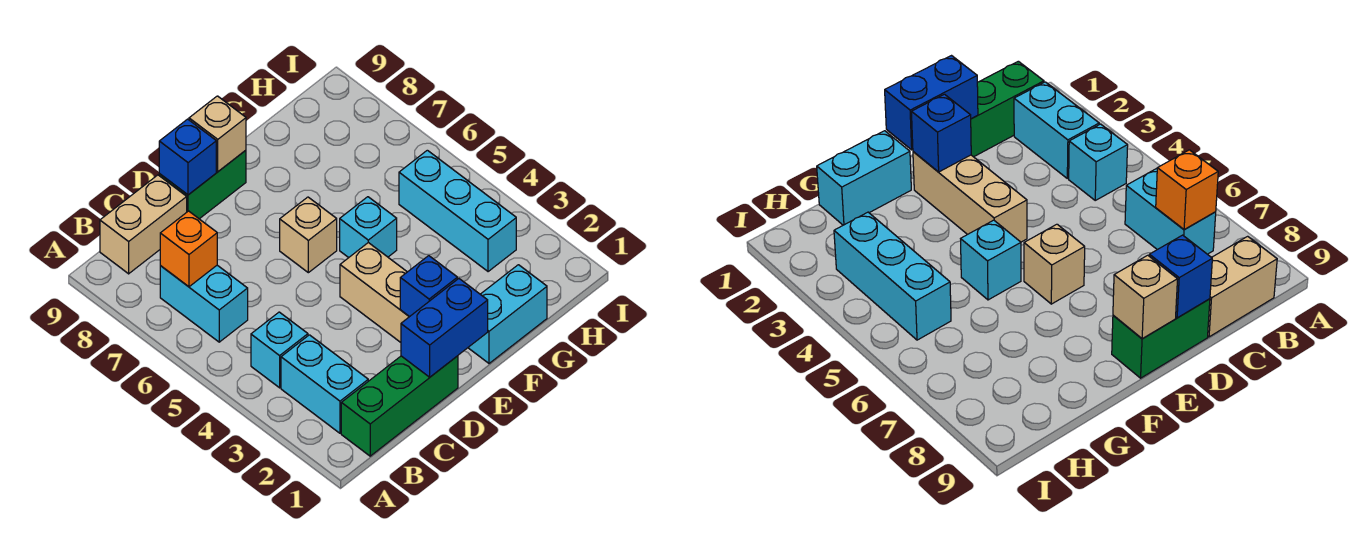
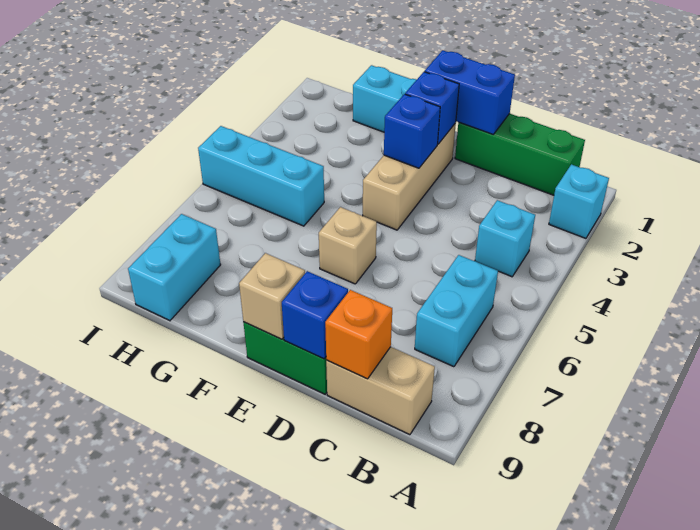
cyan brick B2:B3 level 1 -> cyan brick H8:H9 level 1
orange brick B7 level 2 -> orange brick C9 level 2
none -> blue brick E3 level 2
cyan brick F5 level 1 -> cyan brick A2 level 1
cyan brick H3:H5 level 1 -> cyan brick G5:I5 level 1

